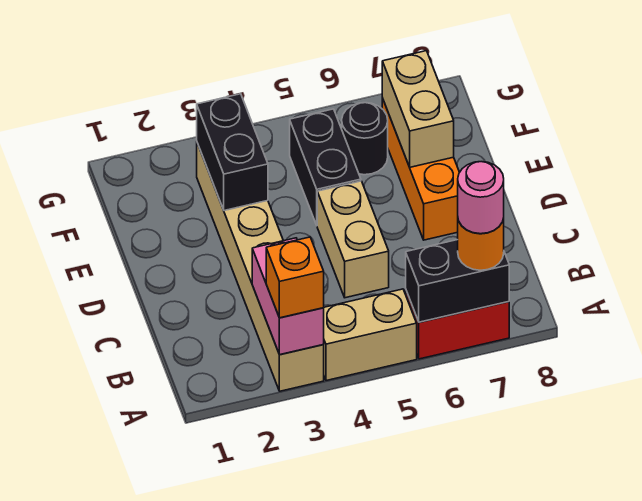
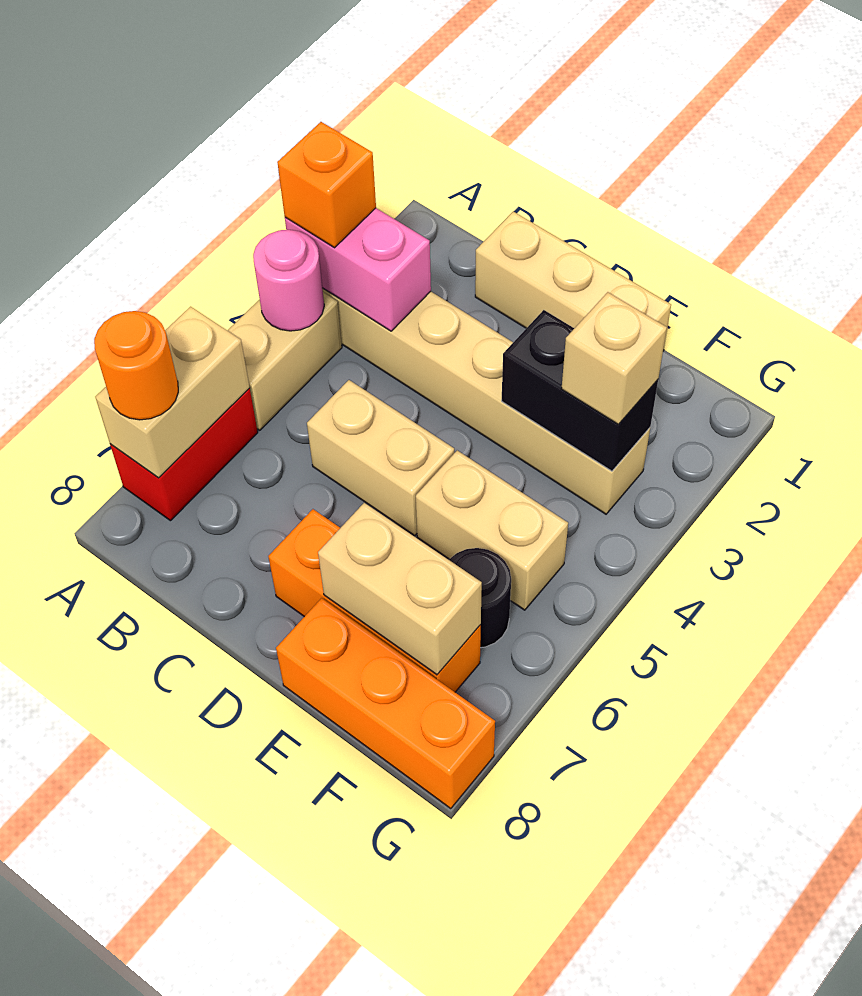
black brick A6:A7 level 2 -> tan brick A6:A7 level 2
pink round brick A7 level 4 -> pink round brick A4 level 2
none -> tan brick C1:E1 level 1
black brick E5:F5 level 1 -> tan brick E5:F5 level 1
none -> orange brick E8:G8 level 1
none -> tan brick F3 level 3

